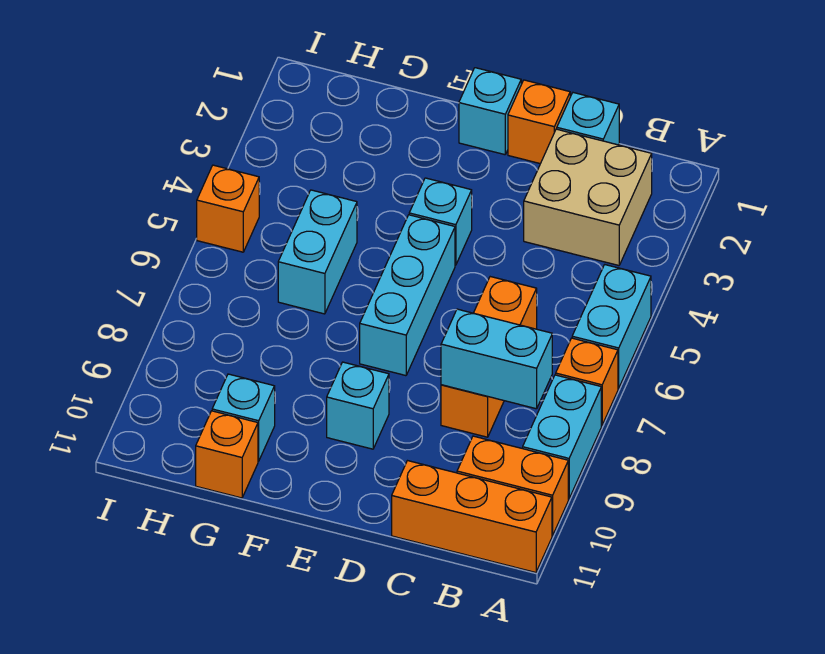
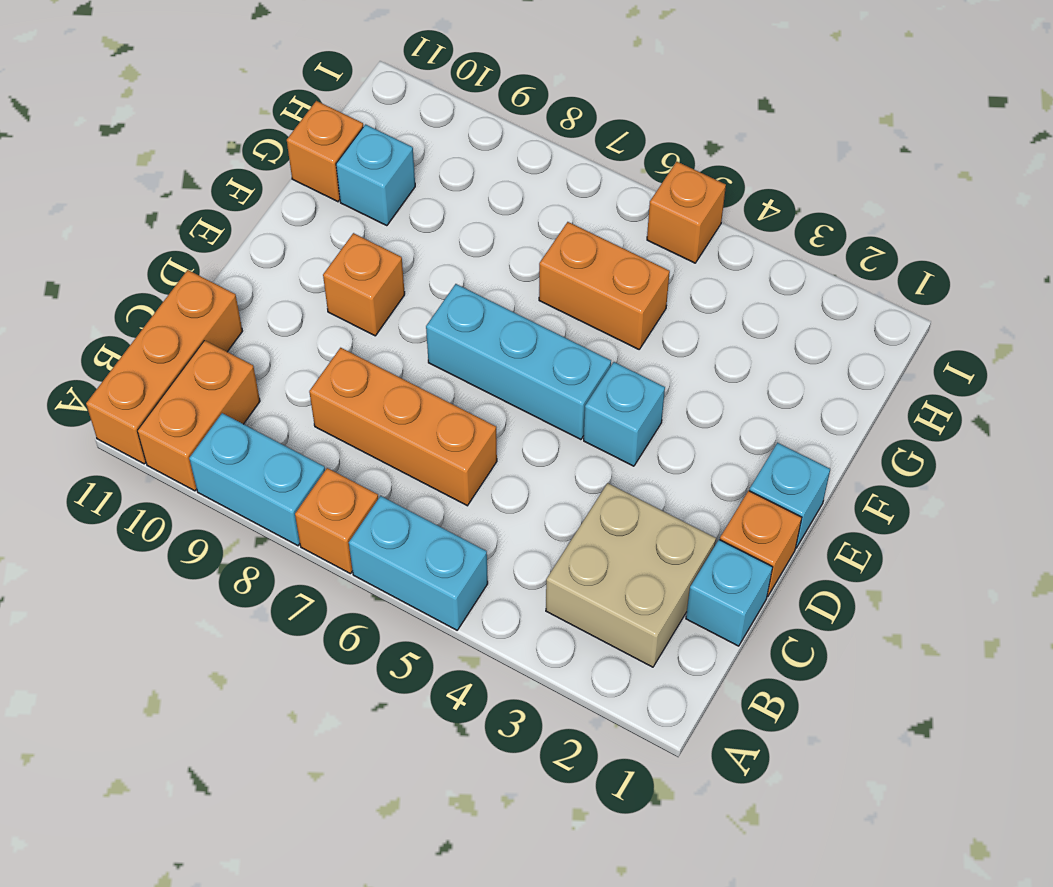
cyan brick B8:C8 level 2 -> none
cyan brick E9 level 1 -> orange brick E9 level 1
cyan brick G5:G6 level 1 -> orange brick G5:G6 level 1

